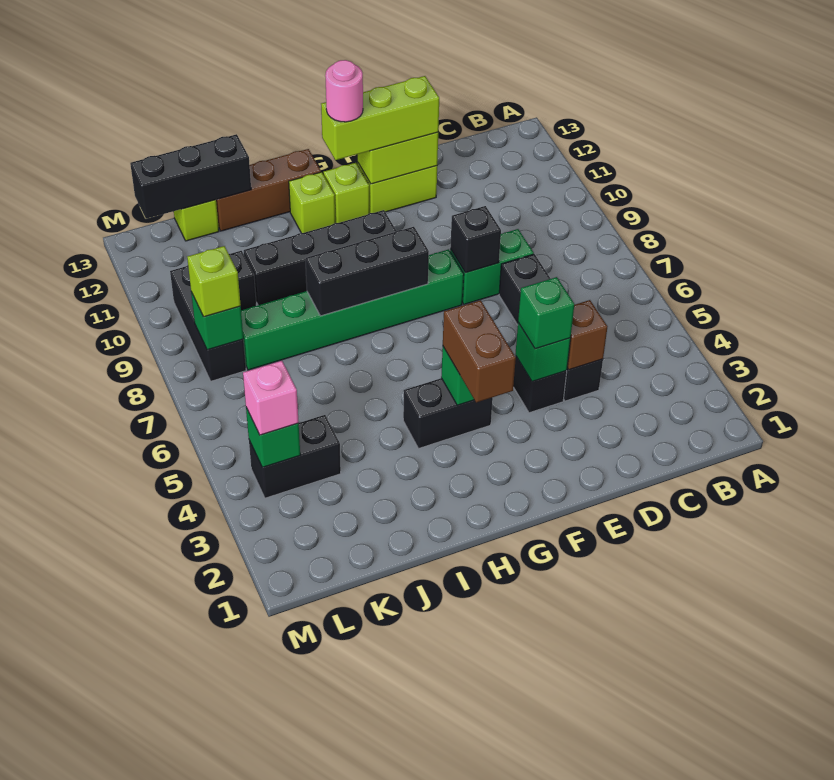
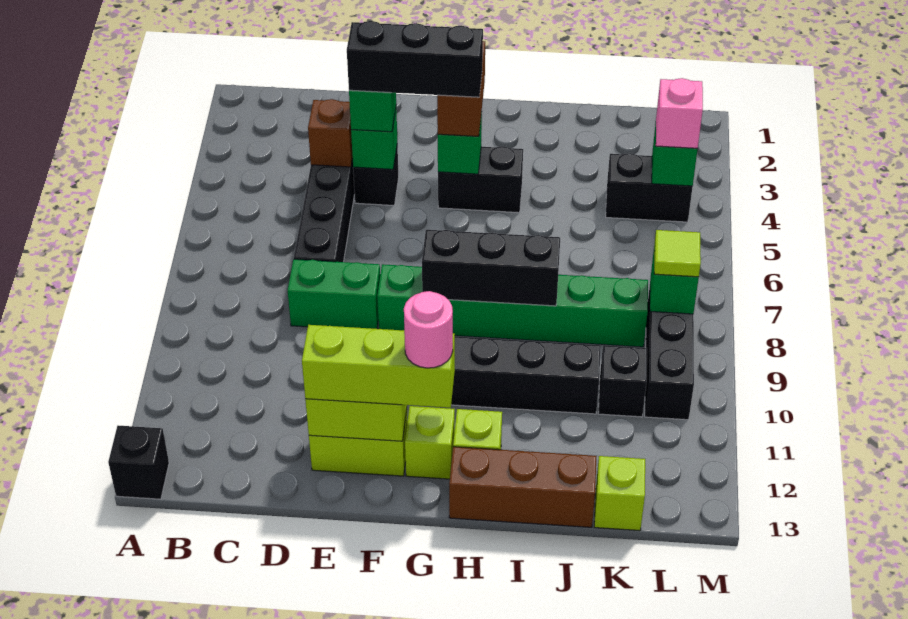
black brick E8 level 2 -> black brick A13 level 1
black brick J13:L13 level 2 -> black brick E4:G4 level 4
lime brick L8 level 3 -> lime tile L8 level 3

